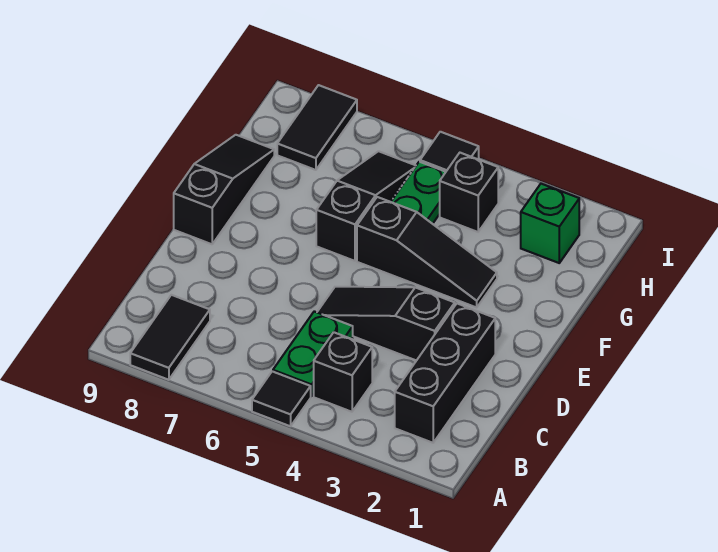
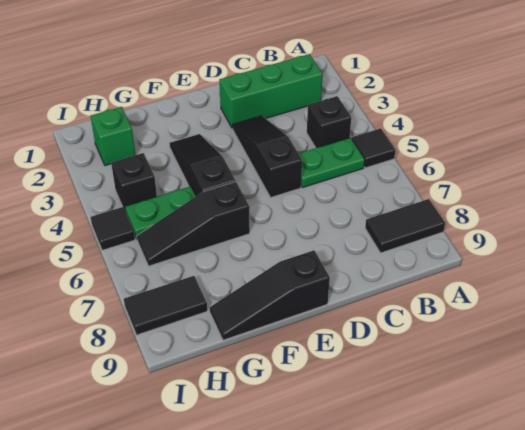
black brick B2:D2 level 1 -> green brick B2:D2 level 1
black slope D3:D5 level 1 top 3 -> black slope D3:D5 level 1 top 5

